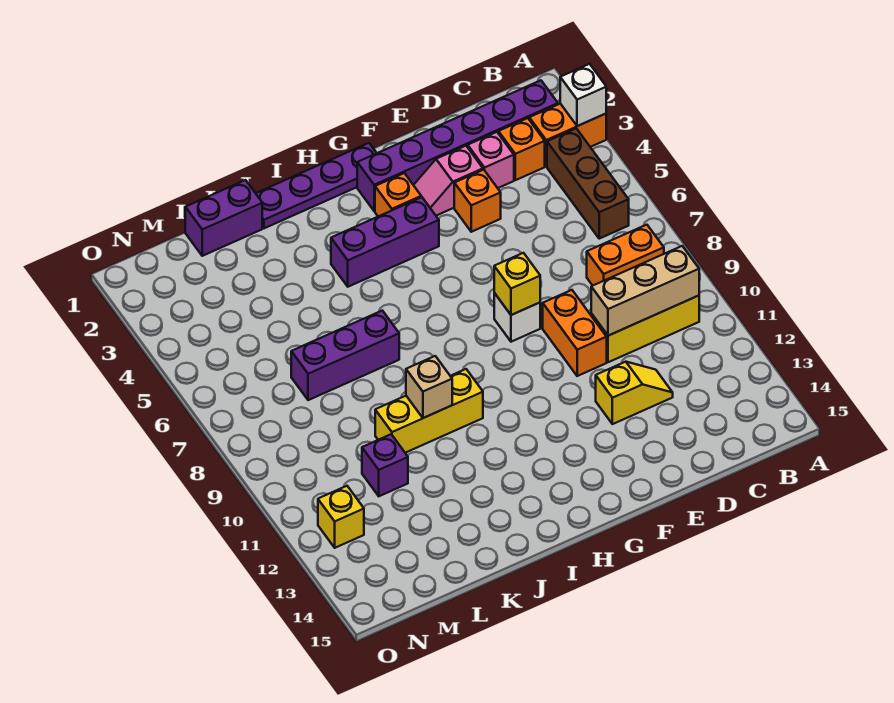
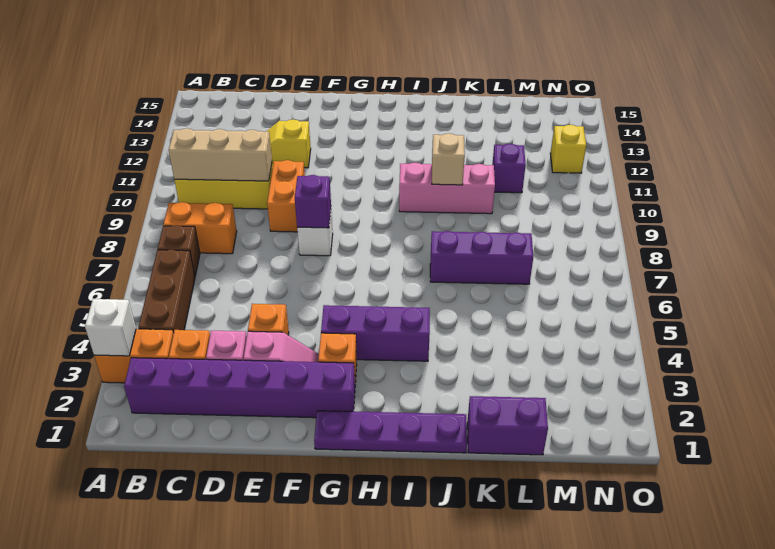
none -> brown brick B7 level 1
yellow brick F8 level 2 -> purple brick F8 level 2
yellow brick I10:K10 level 1 -> pink brick I10:K10 level 1

